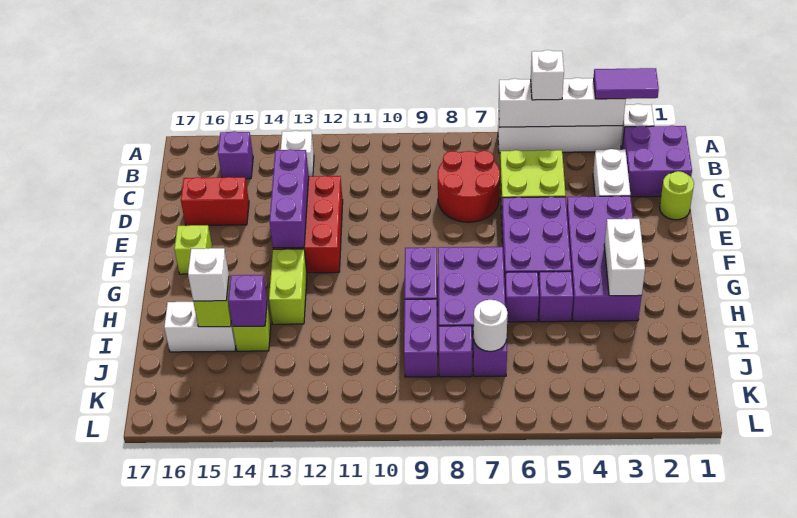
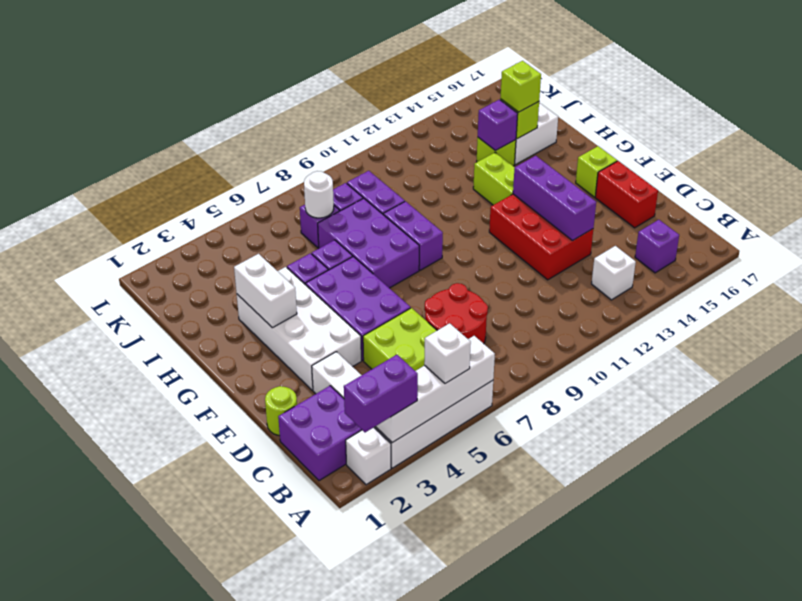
purple tile A2:A3 level 3 -> purple brick A2:A3 level 3
red brick D15:D16 level 1 -> red brick D16:E16 level 1
purple brick E3:H4 level 1 -> white brick E3:H4 level 1
white brick I15 level 3 -> lime brick I15 level 3

